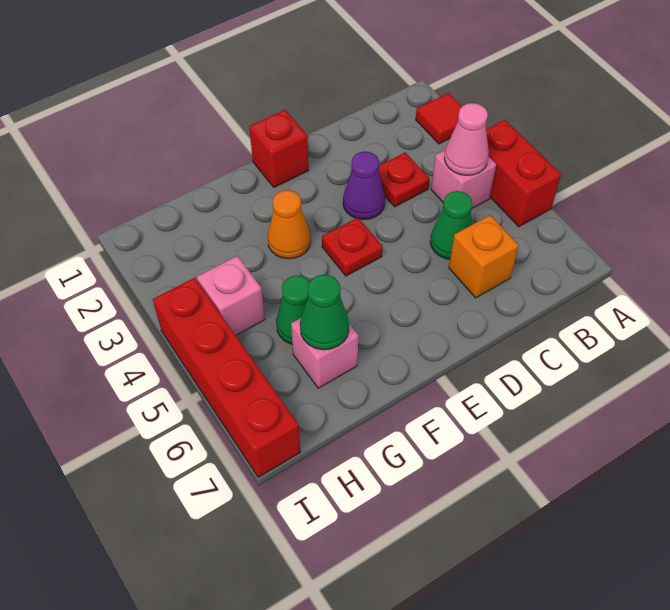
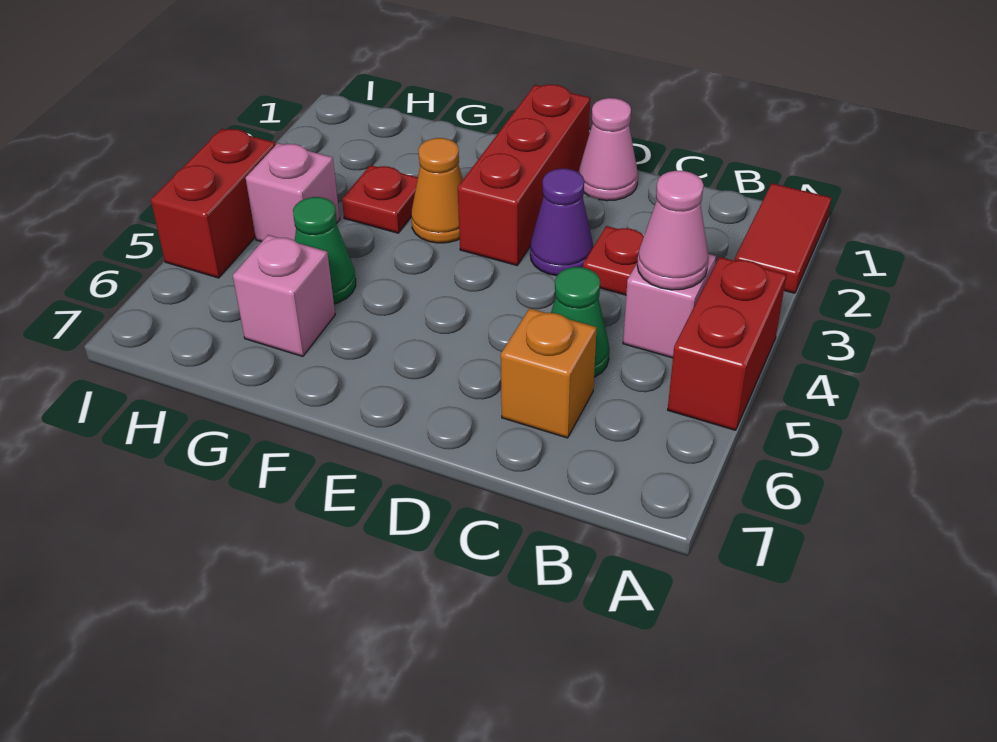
red tile A2 level 1 -> red tile A1:A2 level 1
none -> pink cone D1 level 1
red brick E1 level 1 -> red brick E1:E3 level 1
red plate E4 level 1 -> red plate G3 level 1
green cone G6 level 2 -> none
red brick I4:I7 level 1 -> red brick I4:I5 level 1

